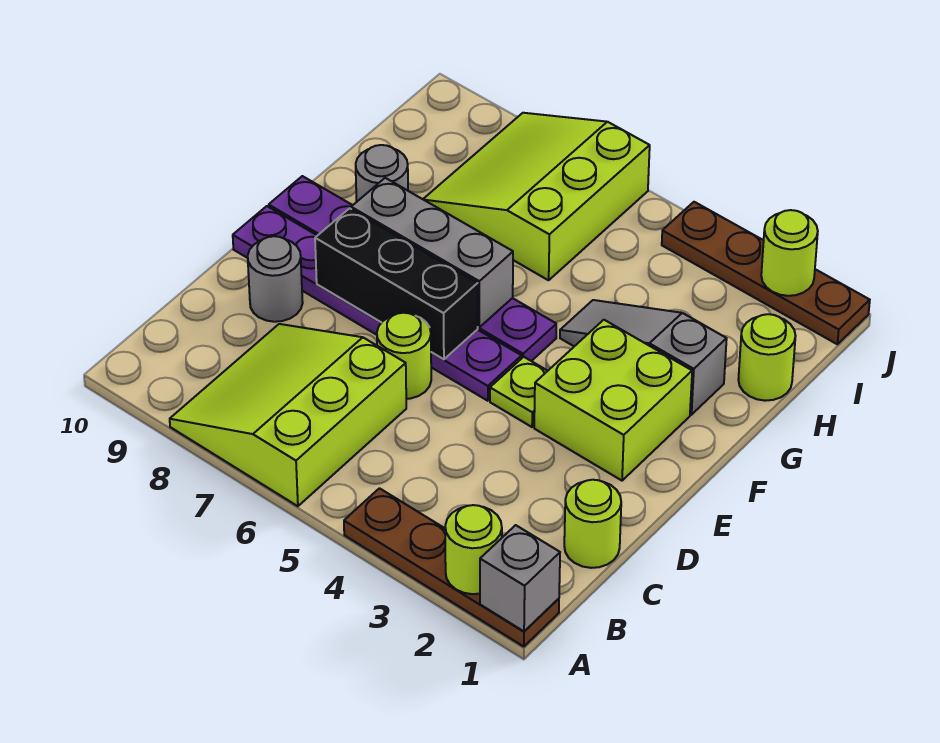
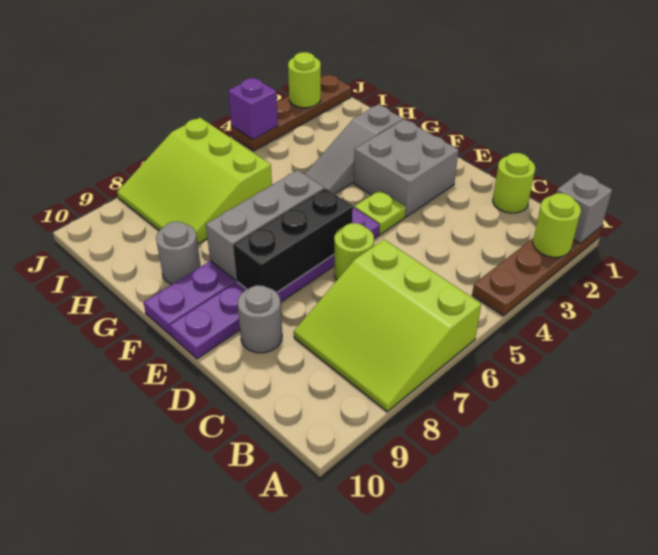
lime brick E2:F3 level 1 -> grey brick E2:F3 level 1
lime round brick H1 level 1 -> none
none -> purple brick J4 level 2

